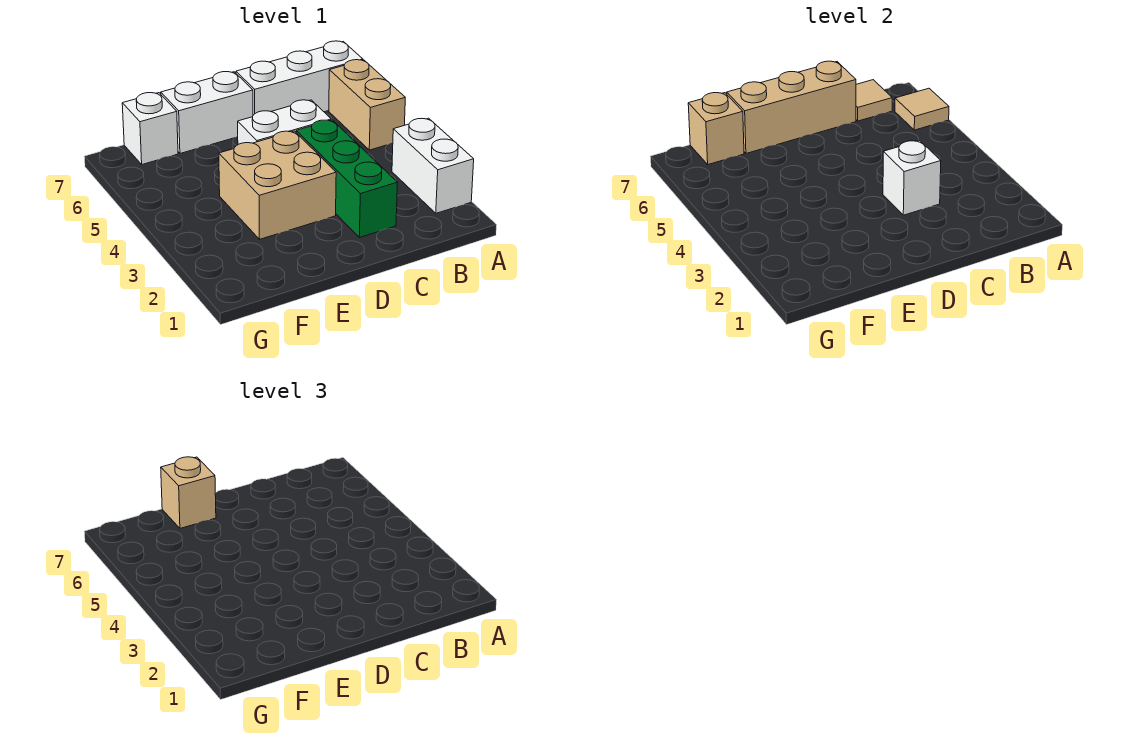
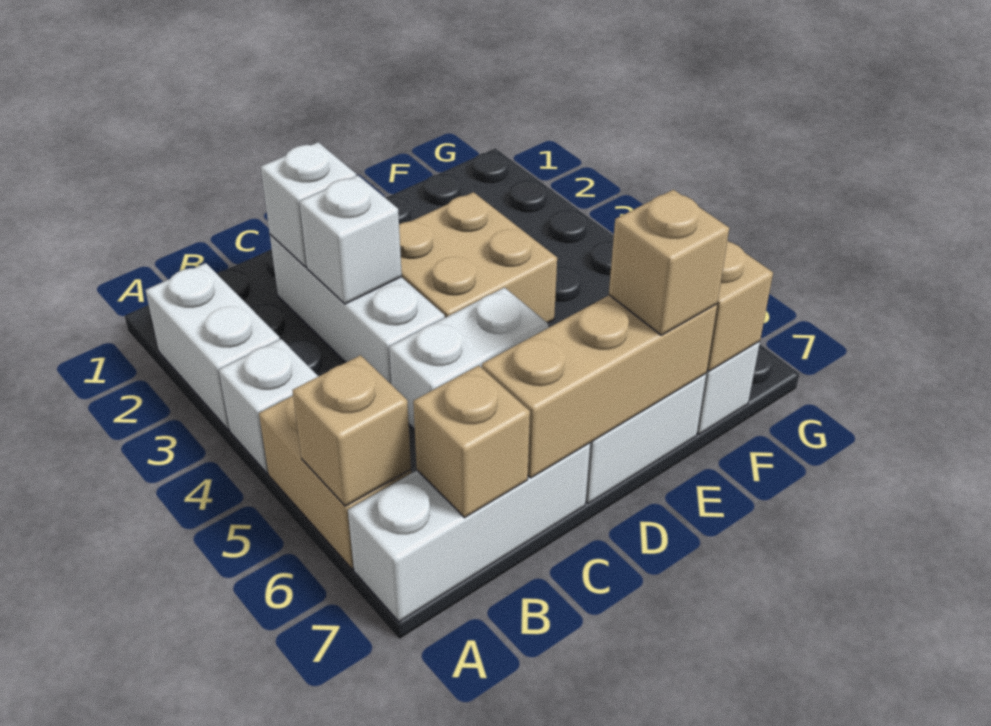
none -> white brick A4 level 1
tan tile A6 level 2 -> tan brick A6 level 2
tan tile B7 level 2 -> tan brick B7 level 2
green brick C2:C4 level 1 -> white brick C2:C4 level 1
none -> white brick C2 level 2

